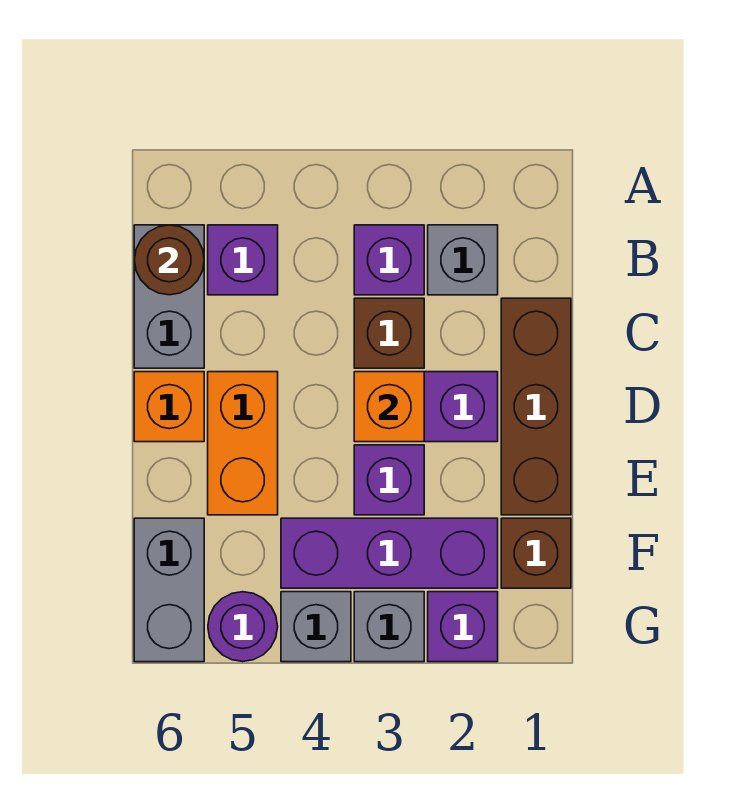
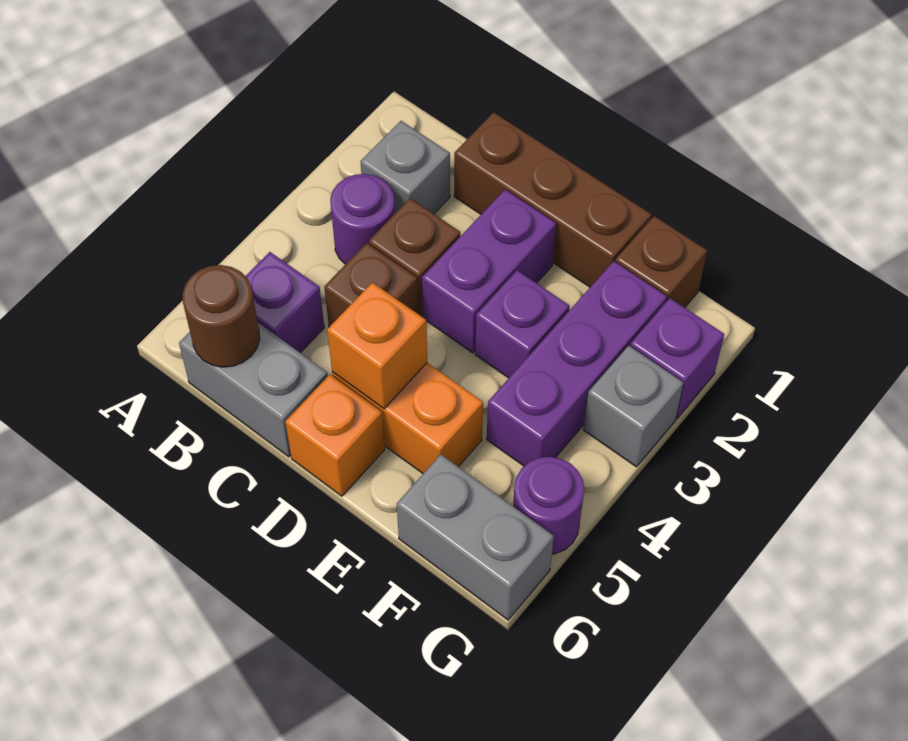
purple brick B3 level 1 -> purple round brick B3 level 1
none -> brown brick C4 level 1
orange brick D3 level 2 -> orange brick D5 level 2
grey brick G4 level 1 -> none

